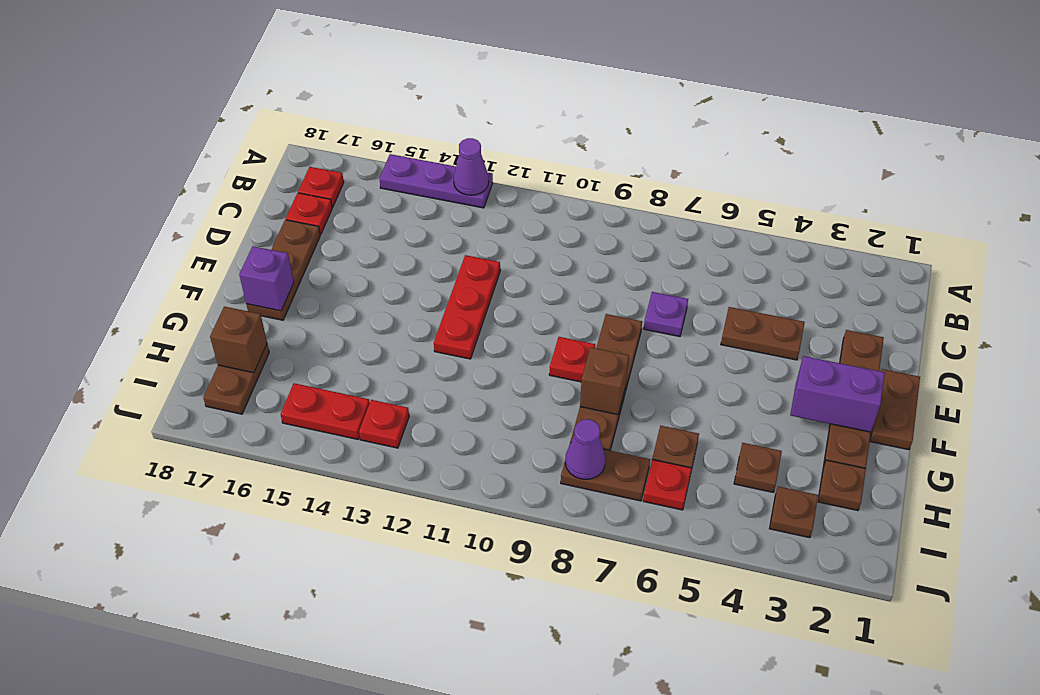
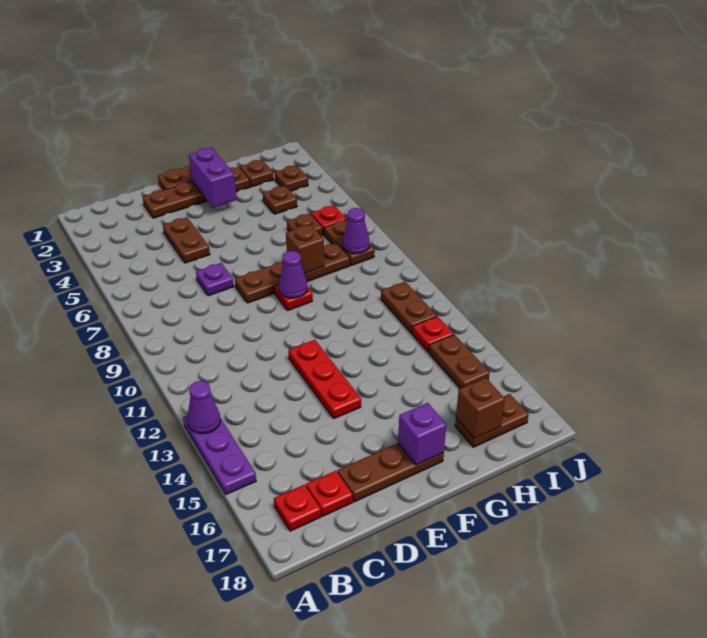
red plate D12:F12 level 1 -> red plate E12:E14 level 1
none -> purple cone F9 level 2
none -> brown plate I11:I12 level 1
red plate I14:I15 level 1 -> brown plate I14:I15 level 1

